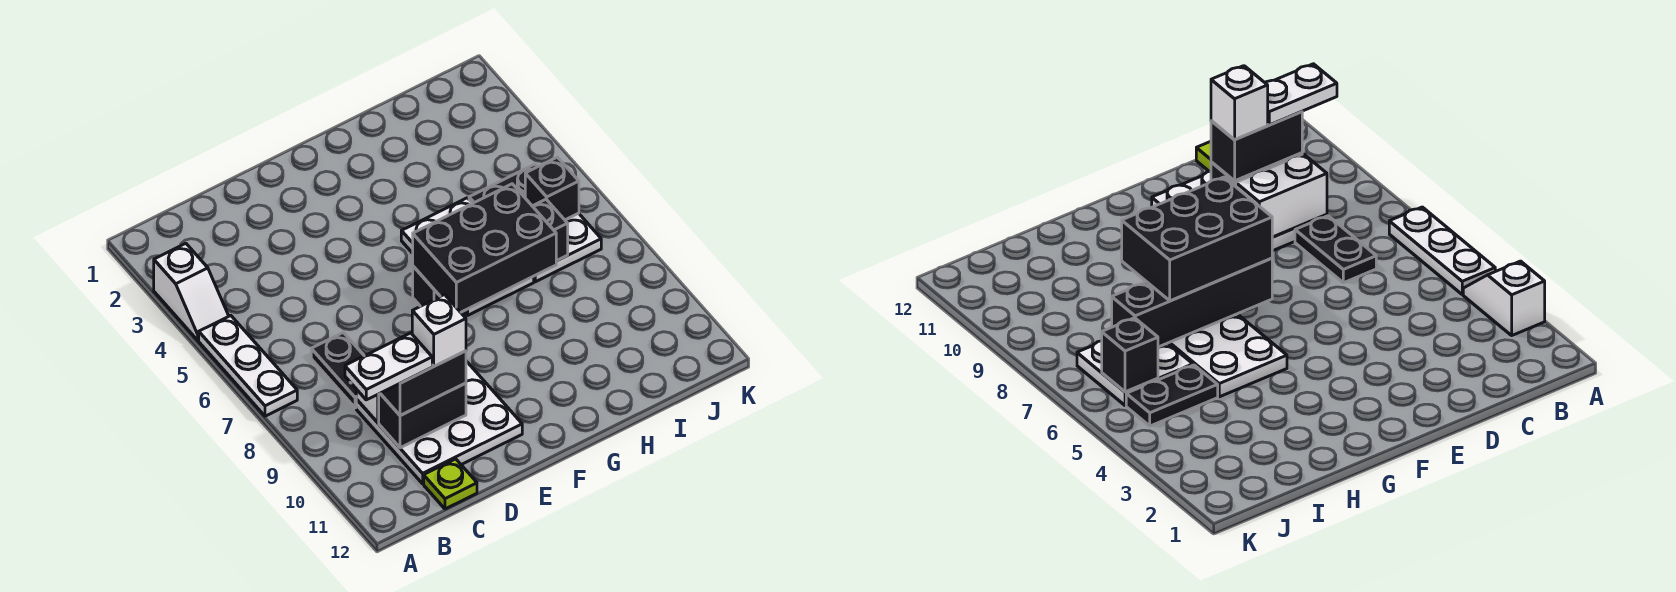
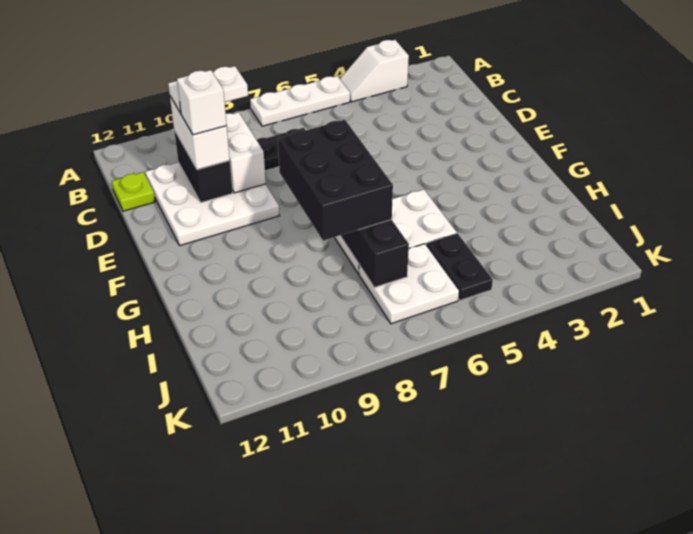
white plate B10:C10 level 4 -> white plate C9:C10 level 4
black brick C10:D10 level 3 -> white brick C10:D10 level 3
black brick J6 level 2 -> none

